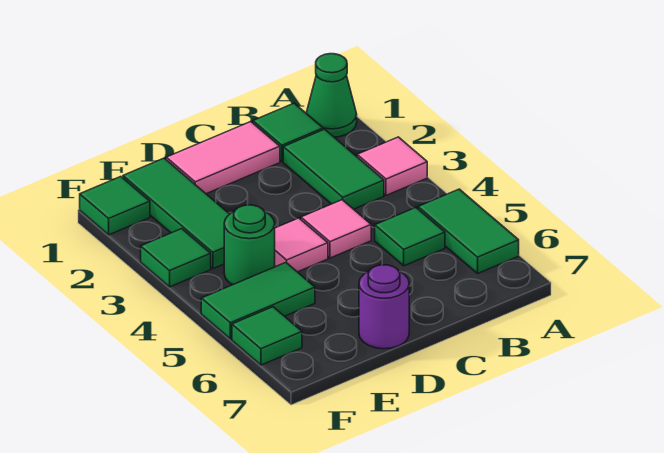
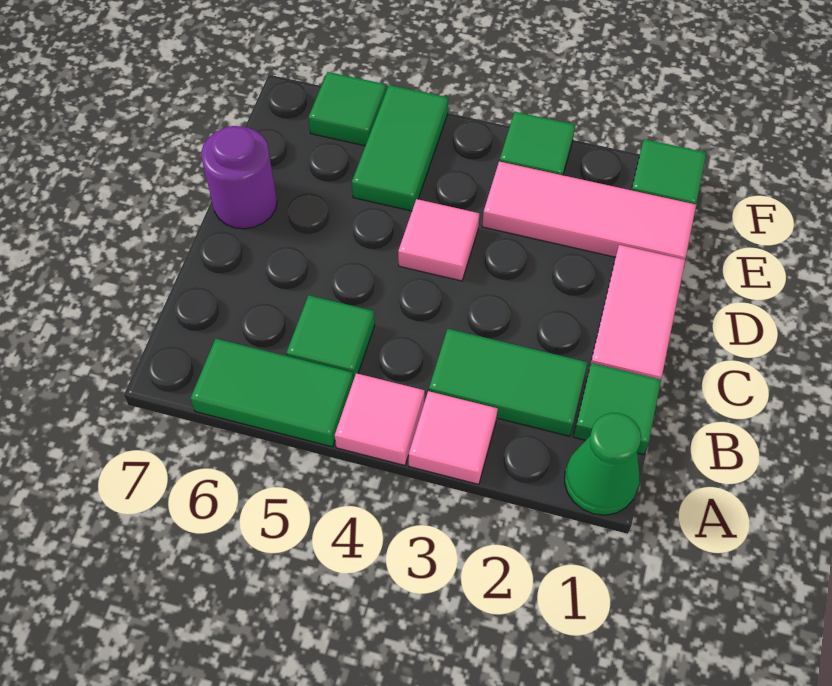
pink tile C4 level 1 -> pink tile A4 level 1
green tile E1:E3 level 1 -> pink tile E1:E3 level 1
green round brick E4 level 1 -> none

